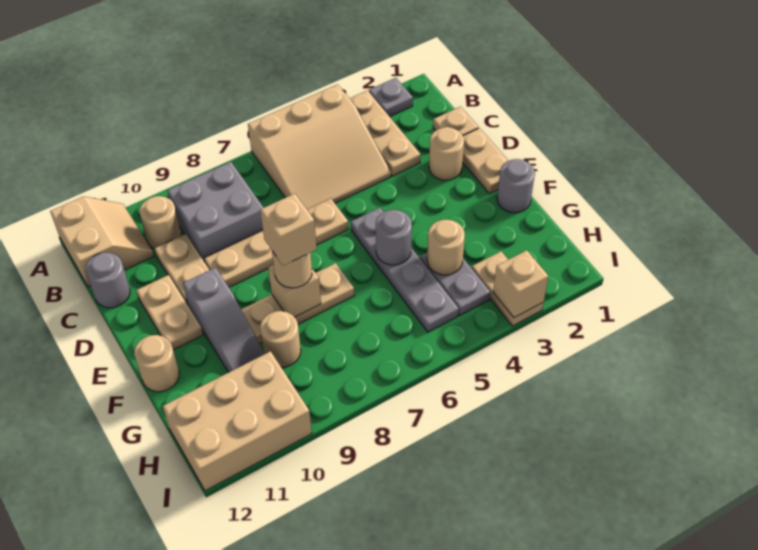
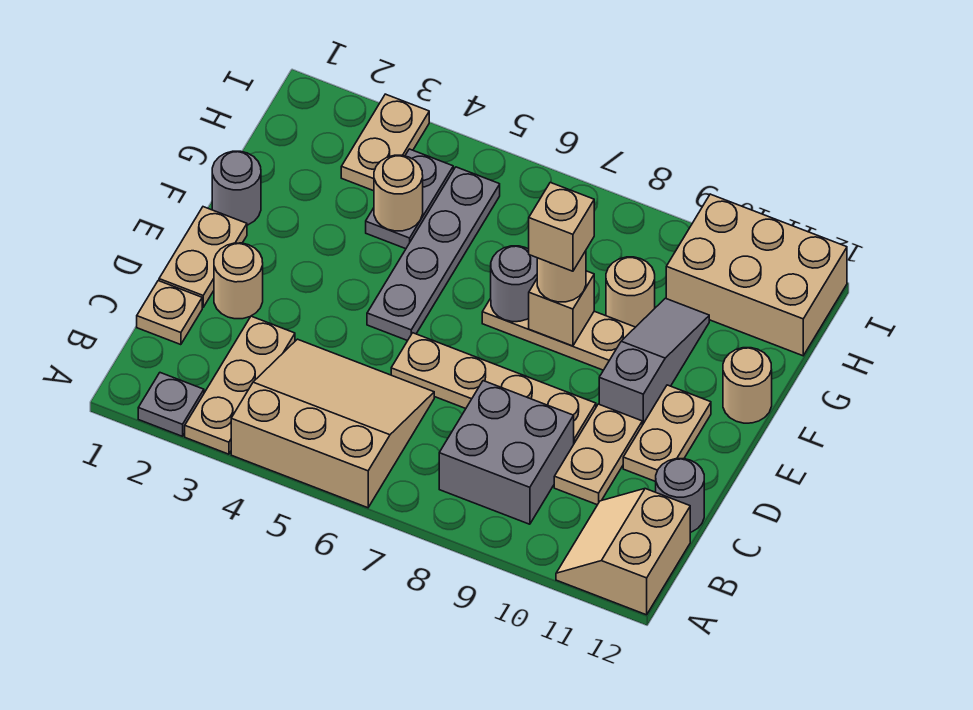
tan round brick B10 level 1 -> none
grey round brick F5 level 2 -> grey round brick F7 level 2
tan brick I3 level 2 -> none

